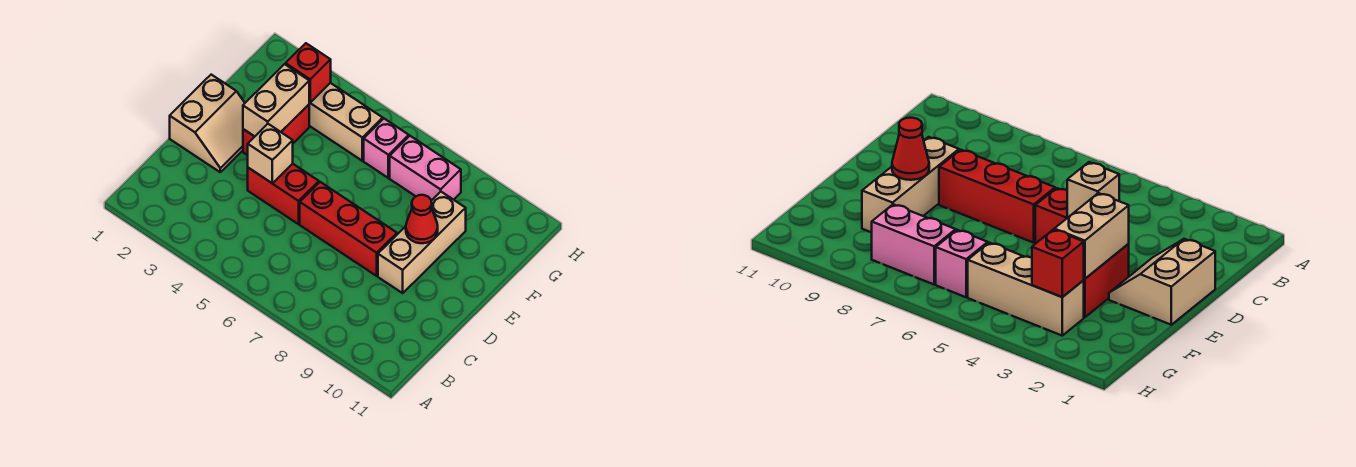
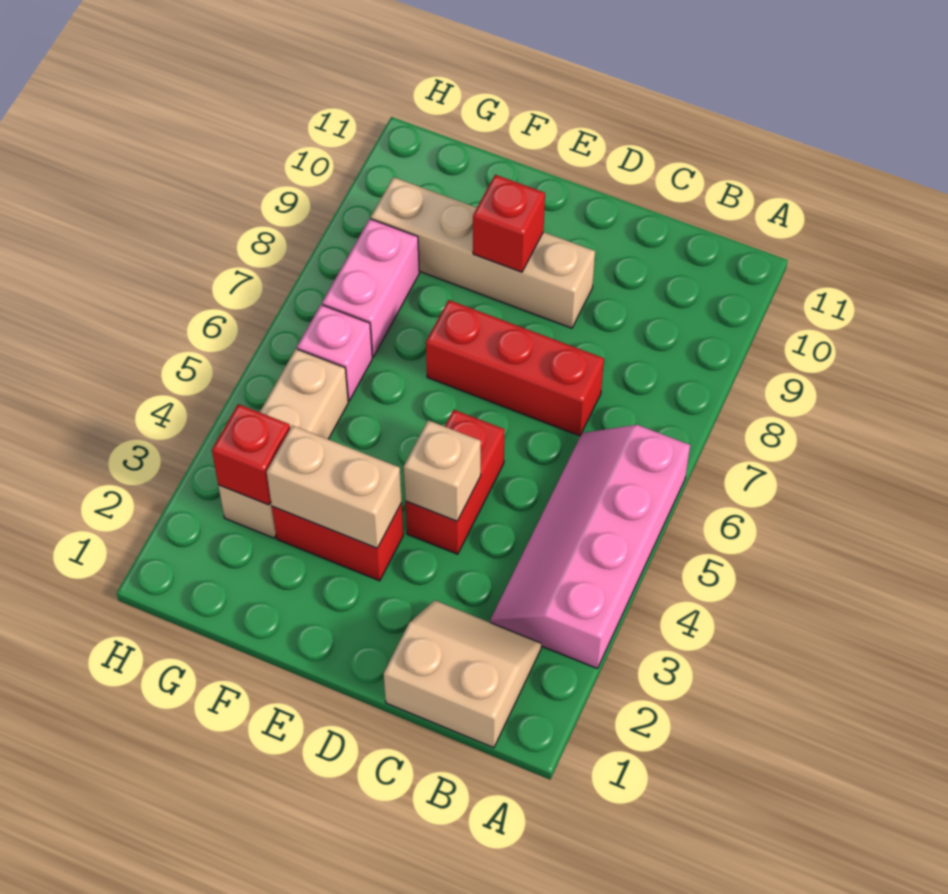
none -> pink slope A3:B6 level 1 top A
tan slope D1:E2 level 1 top 1 -> tan slope B1:C2 level 1 top 1
red brick D6:D8 level 1 -> red brick C7:E7 level 1
tan brick D9:F9 level 1 -> tan brick D9:G9 level 1
red cone E9 level 2 -> red brick E9 level 2

